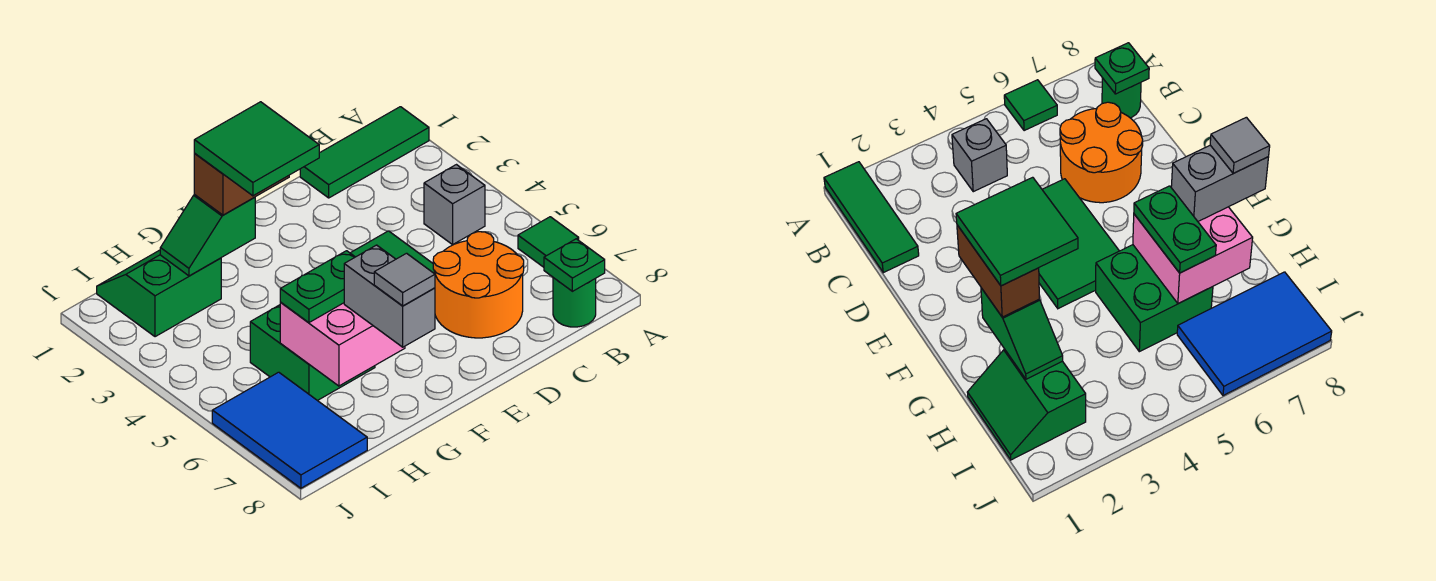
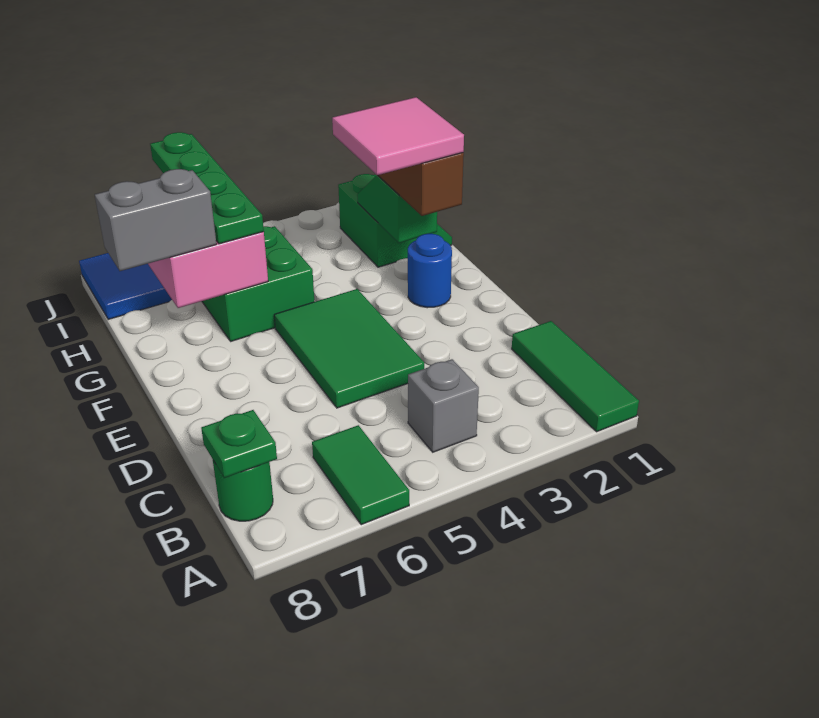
green tile A6 level 1 -> green tile A6:B6 level 1
orange round brick C6:D7 level 1 -> none
none -> blue round brick F2 level 1
green tile F2:G3 level 4 -> pink tile F2:G3 level 4
green plate G6:H6 level 3 -> green plate G6:J6 level 3
grey tile G8 level 4 -> none

